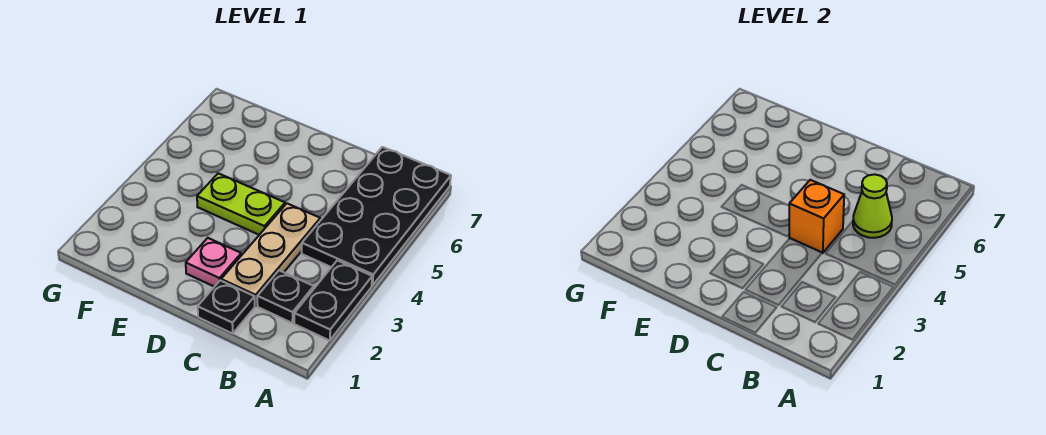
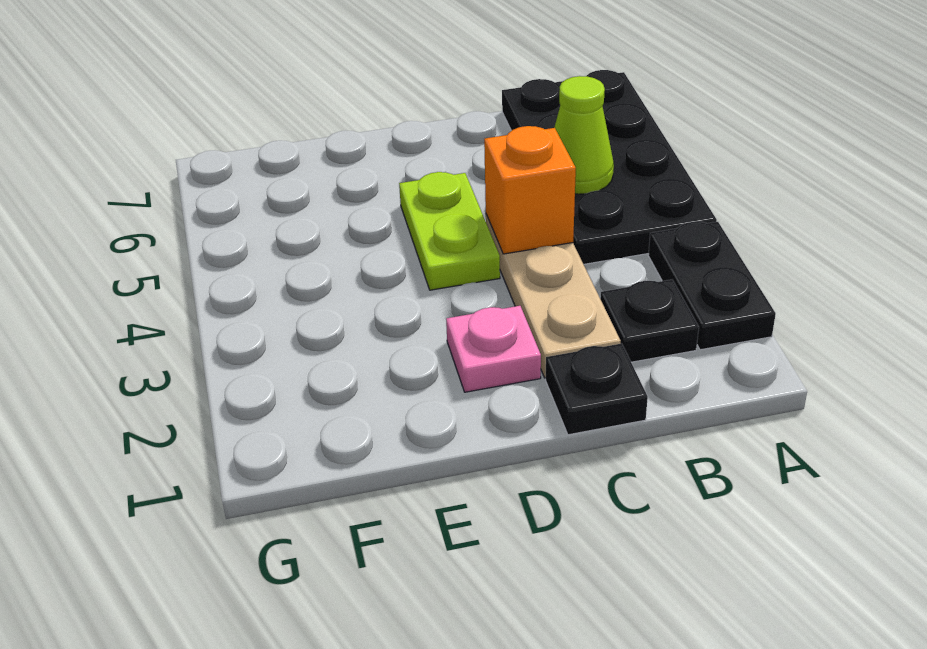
lime plate D4:E4 level 1 -> lime plate D4:D5 level 1

